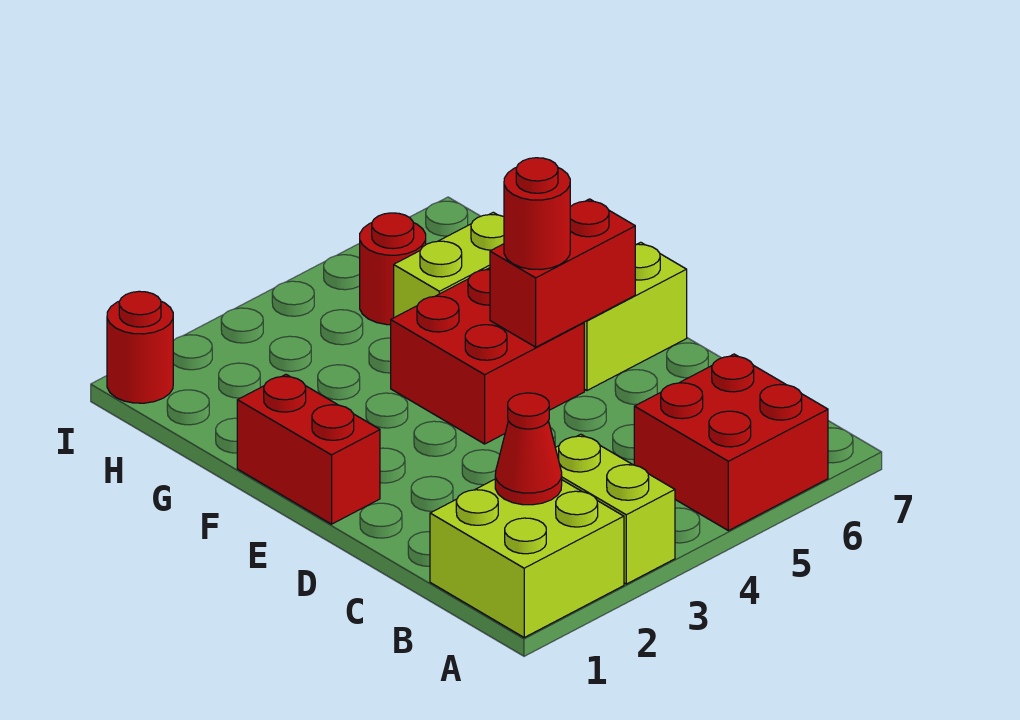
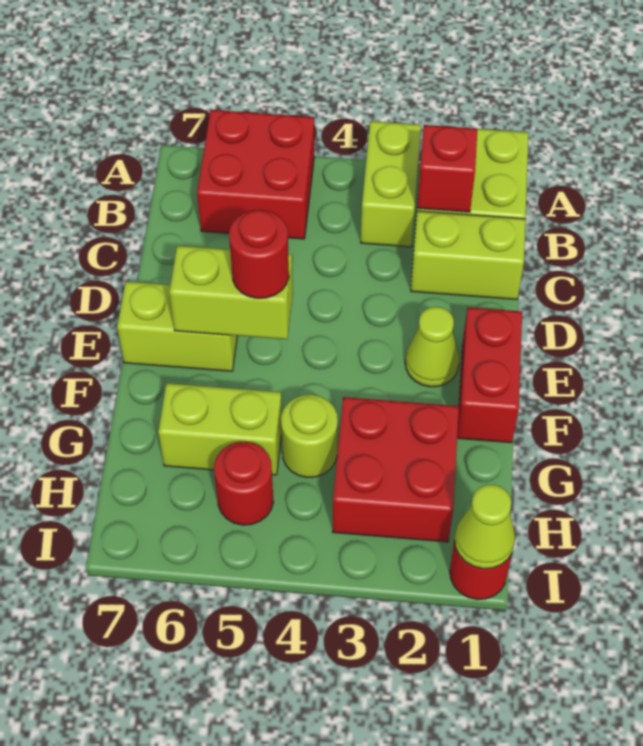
red cone B2 level 2 -> red brick B2 level 2
none -> lime brick C1:C2 level 1
none -> lime cone E2 level 1
red brick E4:F5 level 1 -> red brick G2:H3 level 1
red brick E5:E6 level 2 -> lime brick E5:E6 level 2
none -> lime round brick G4 level 1
none -> lime cone I1 level 2

